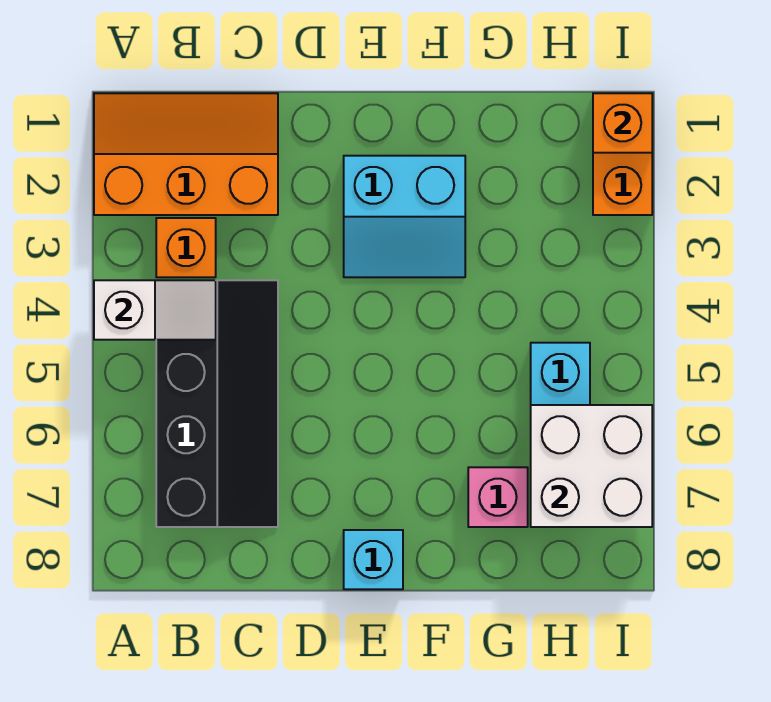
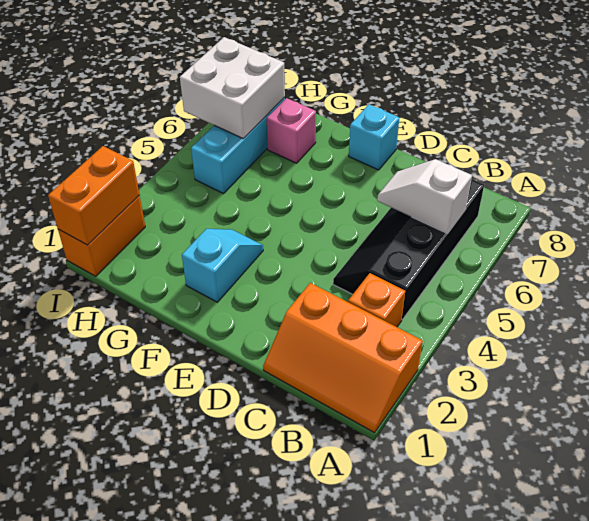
white slope A4:B4 level 2 top A -> white slope B6:C6 level 2 top B
cyan slope E2:F3 level 1 top 2 -> cyan slope F2:F3 level 1 top 2
orange brick I1 level 2 -> orange brick I1:I2 level 2

